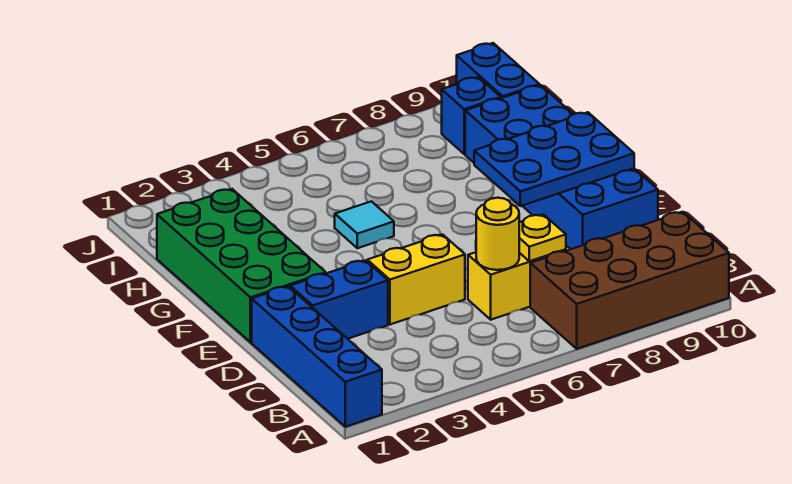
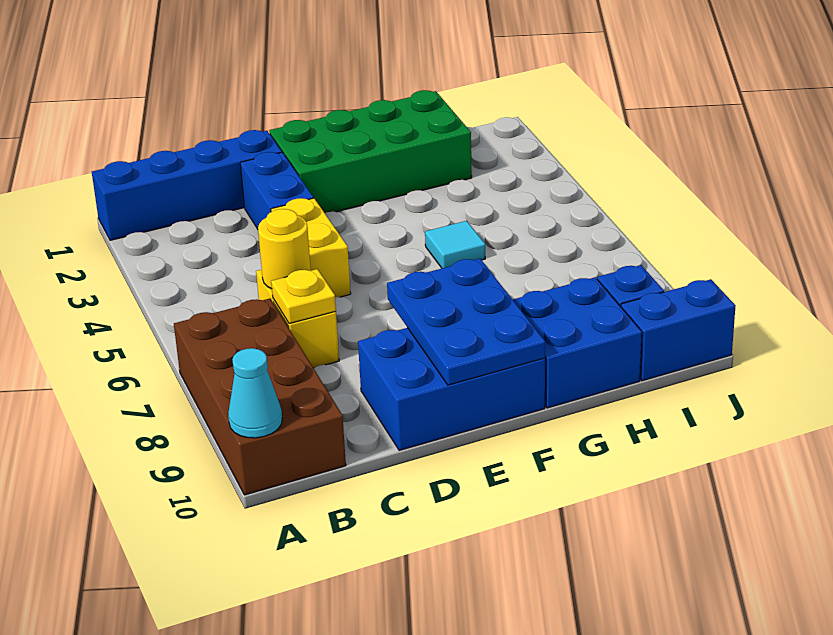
none -> cyan cone A10 level 2

